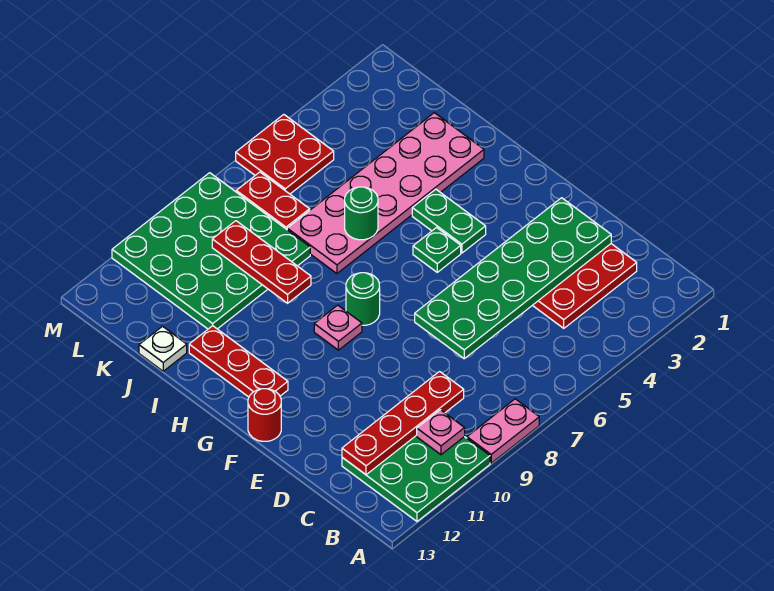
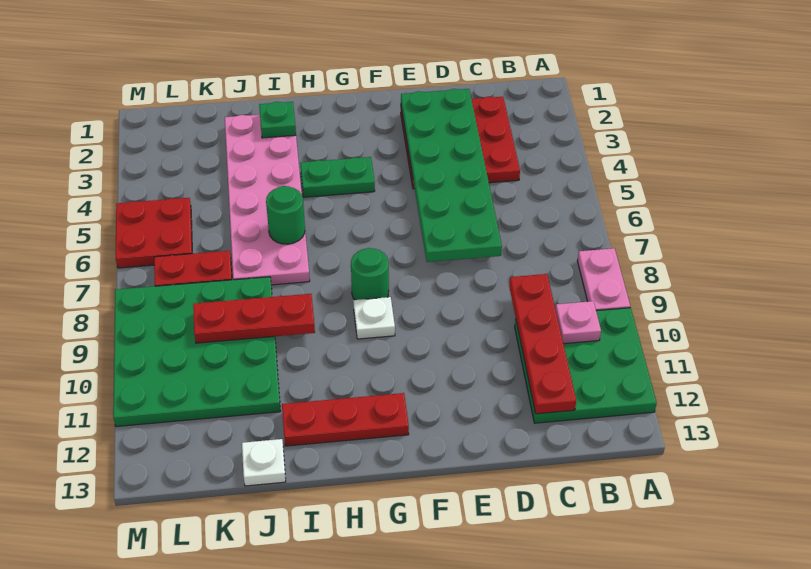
red round brick F13 level 1 -> none
green plate G5 level 1 -> green plate I2 level 2
pink plate G9 level 1 -> white plate G9 level 1

